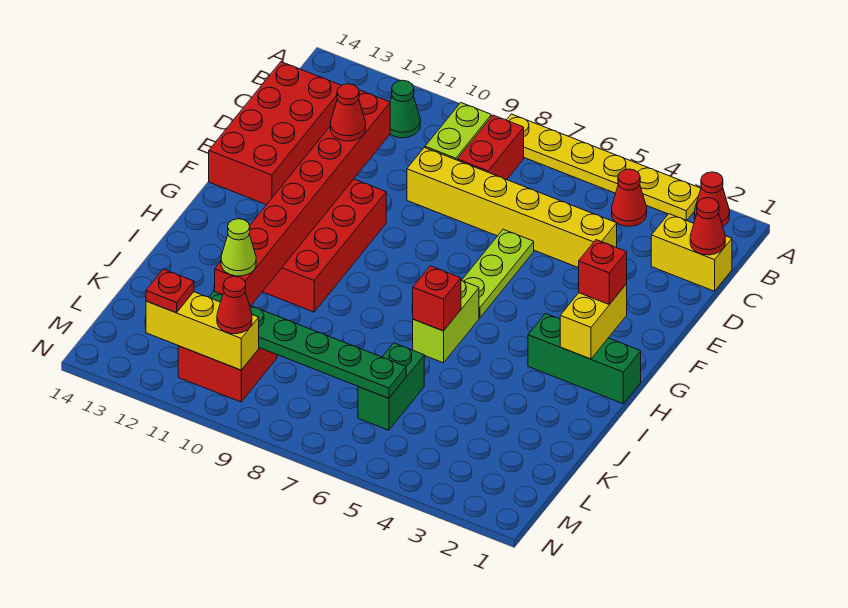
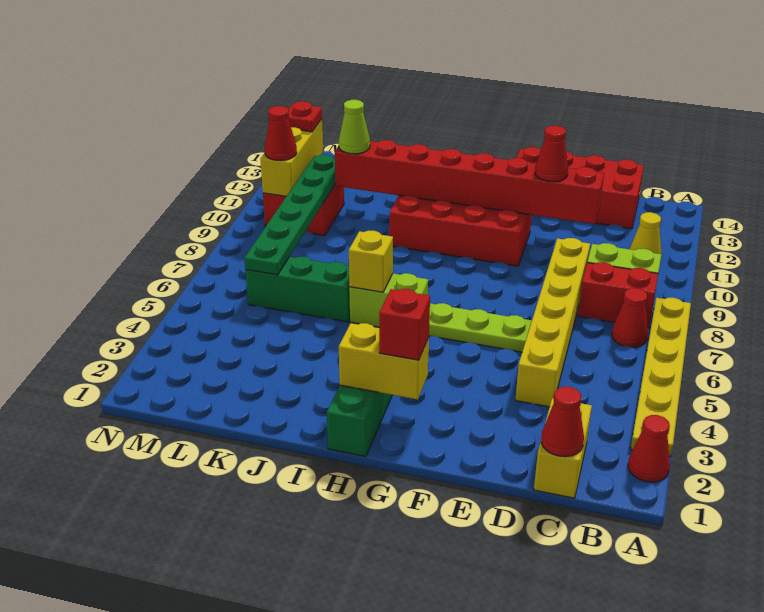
red cone B4 level 1 -> red cone B7 level 1
green cone B11 level 1 -> yellow cone B11 level 1
red brick I6 level 2 -> yellow brick I6 level 2
green brick K6:L6 level 1 -> green brick J6:L6 level 1

